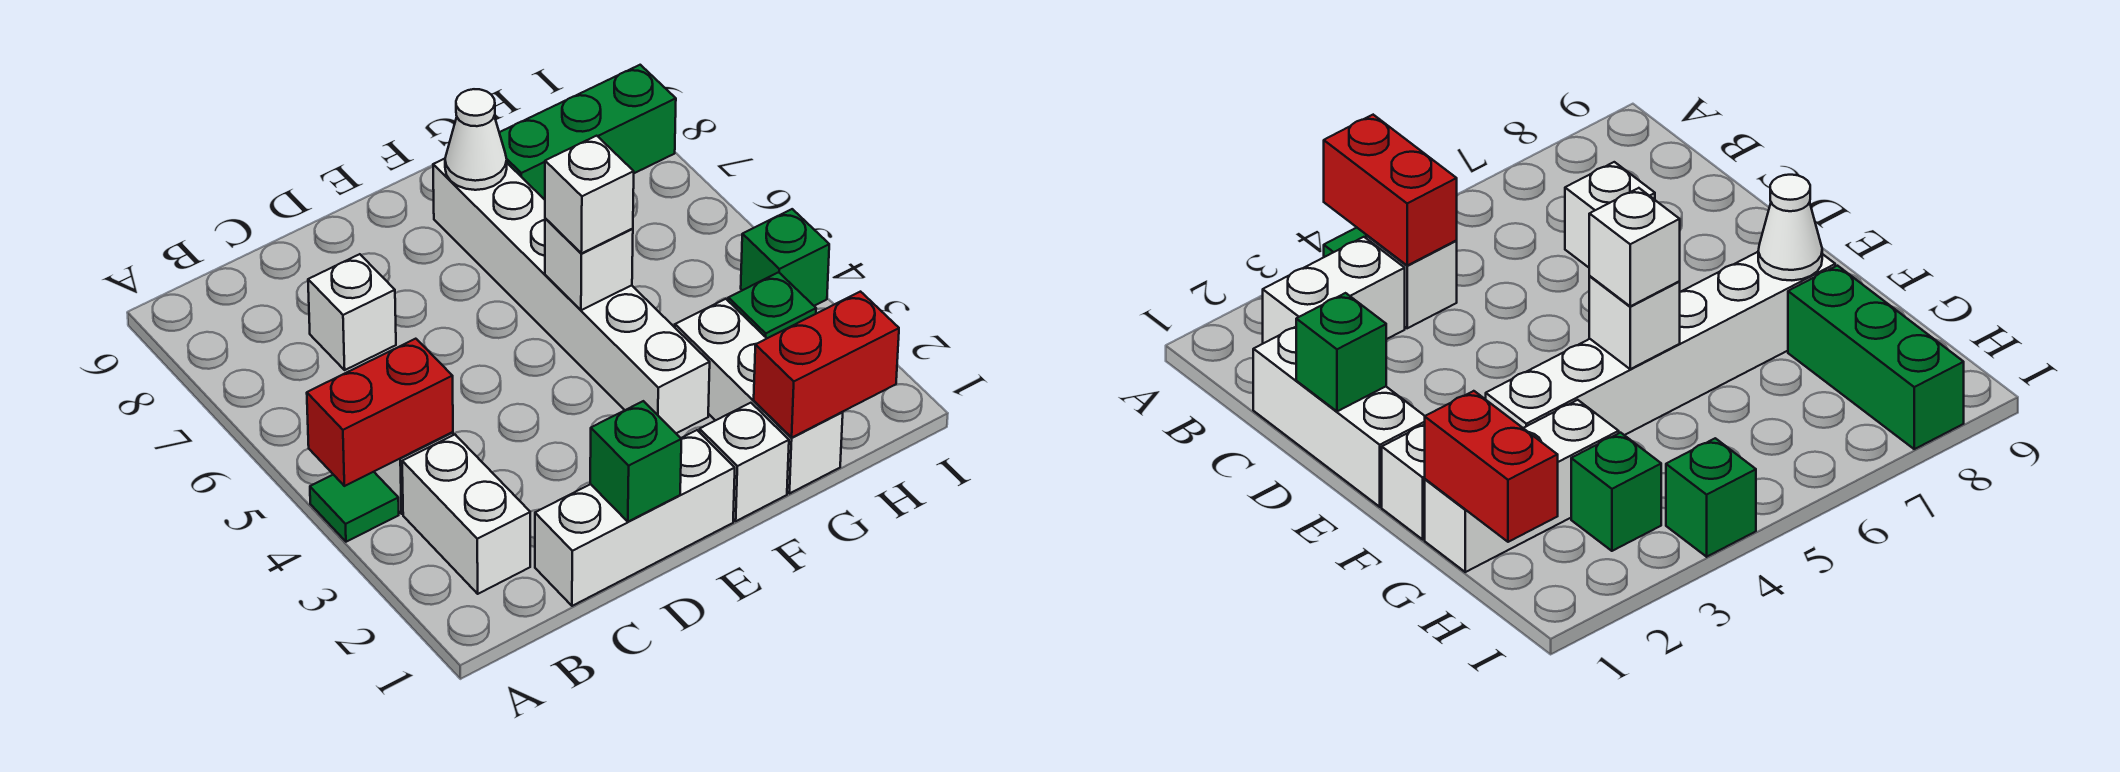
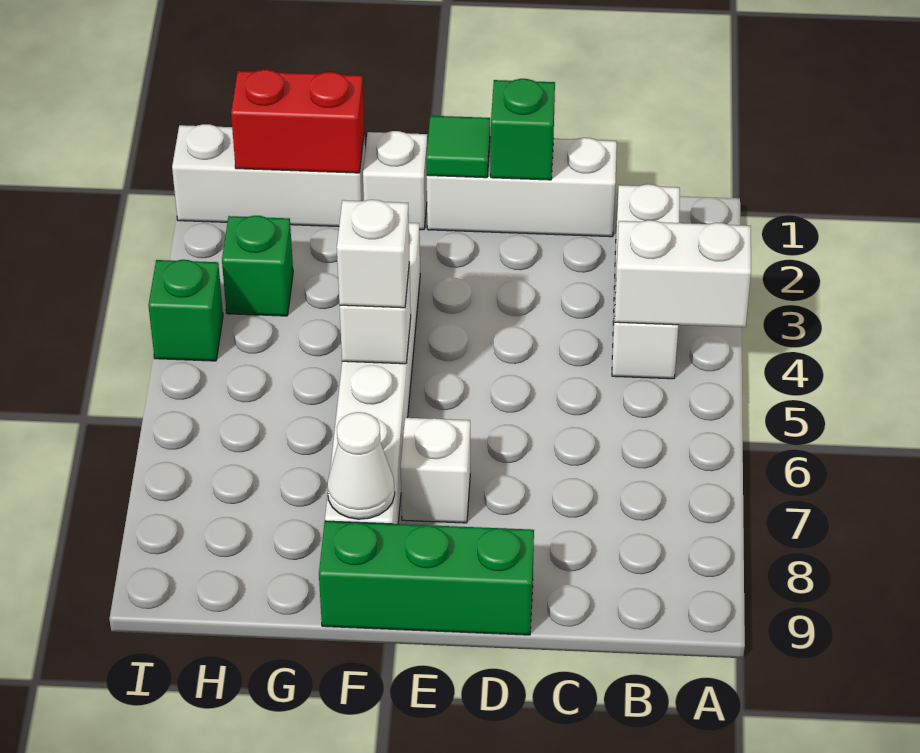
green tile A4 level 1 -> green tile E1 level 2
red brick A4:B4 level 2 -> white brick A4:B4 level 2
white brick C7 level 1 -> white brick E7 level 1
white brick G1:G3 level 1 -> white brick G1:I1 level 1
green brick G8:I8 level 1 -> green brick D9:F9 level 1

